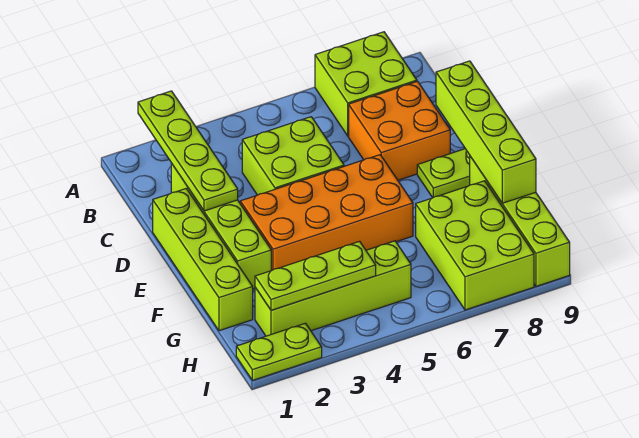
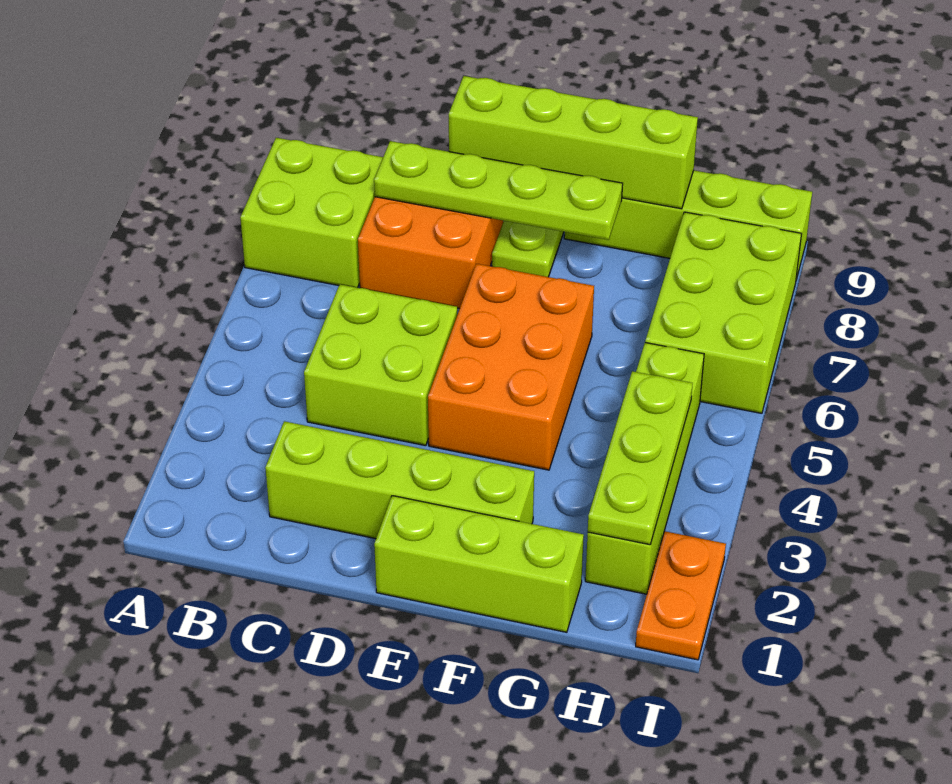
lime plate A2:D2 level 2 -> lime plate C8:F8 level 2
lime brick D1:G1 level 1 -> lime brick E1:G1 level 1
orange brick E3:F6 level 1 -> orange brick E4:F6 level 1
lime brick G7:I8 level 1 -> lime brick H6:I8 level 1
lime plate I1:I2 level 1 -> orange plate I1:I2 level 1

